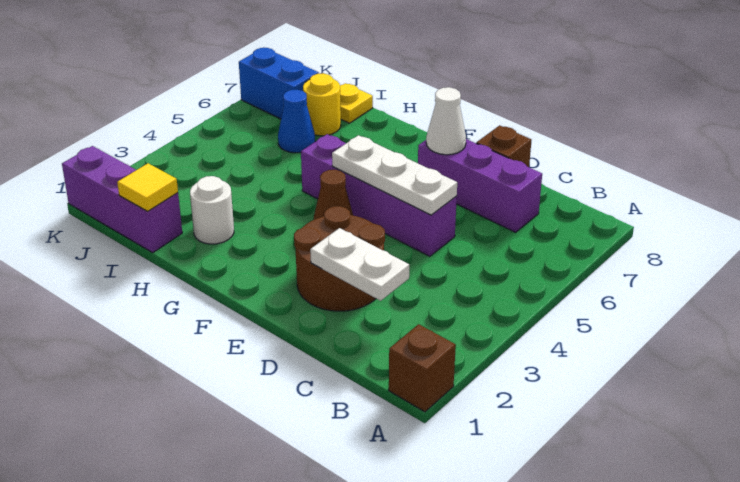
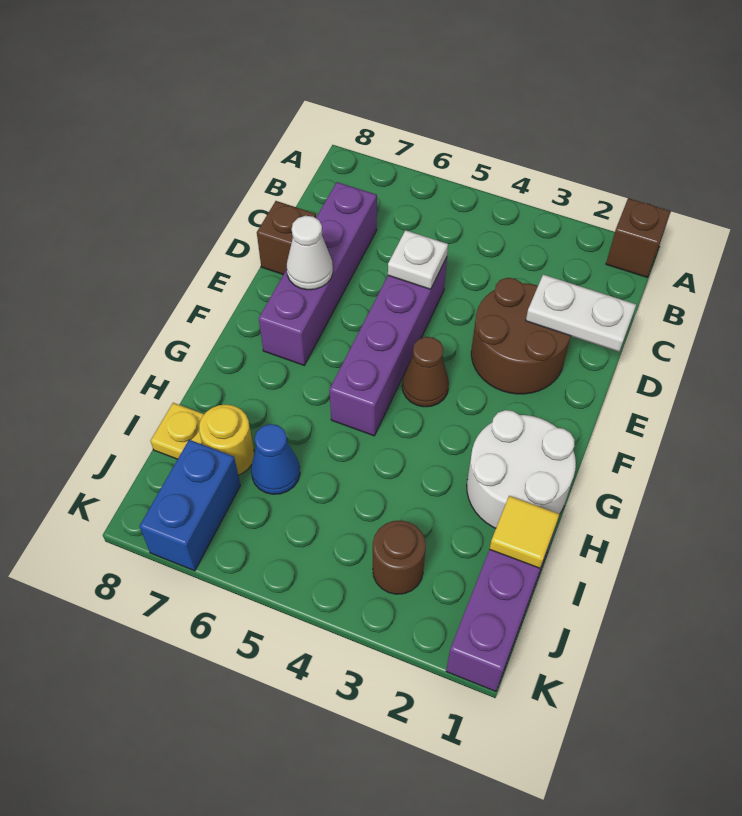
white plate C2:D2 level 2 -> white plate D1:D2 level 2
purple brick C7:E7 level 1 -> purple brick C7:F7 level 1
white plate D5:F5 level 2 -> white plate D5 level 2
white round brick H2 level 1 -> white round brick G1:H2 level 1
none -> brown round brick J3 level 1

